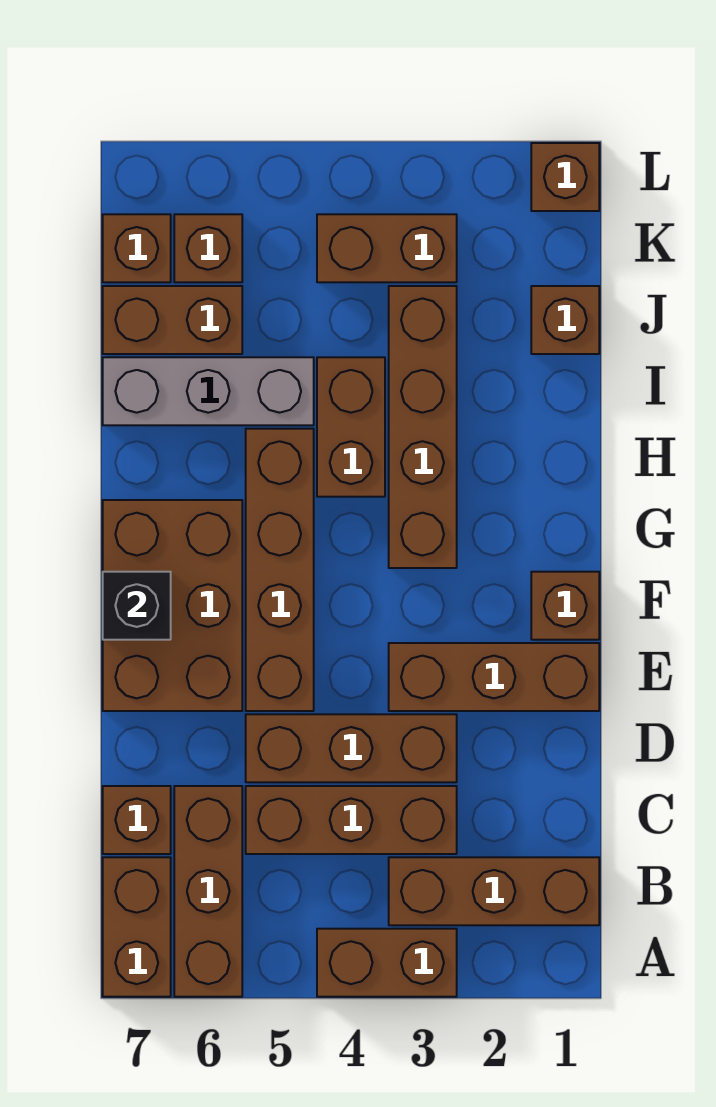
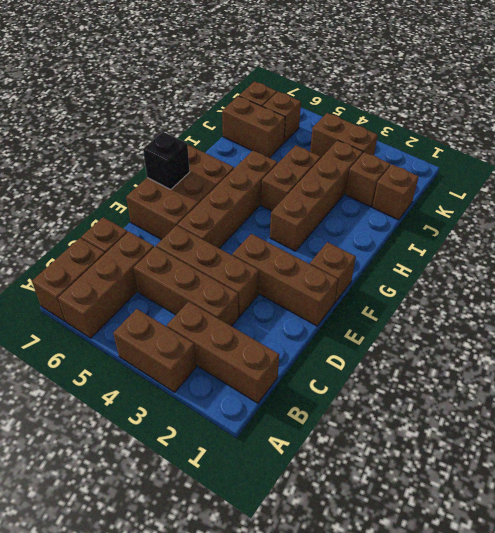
grey brick I5:I7 level 1 -> none
brown brick L1 level 1 -> brown brick J2 level 1

